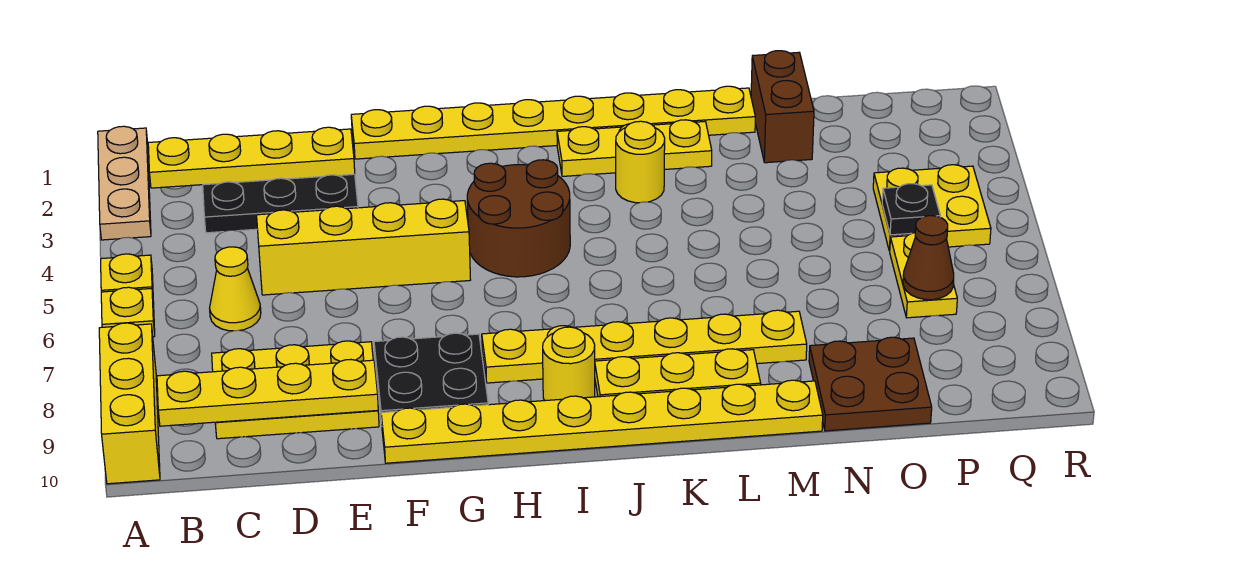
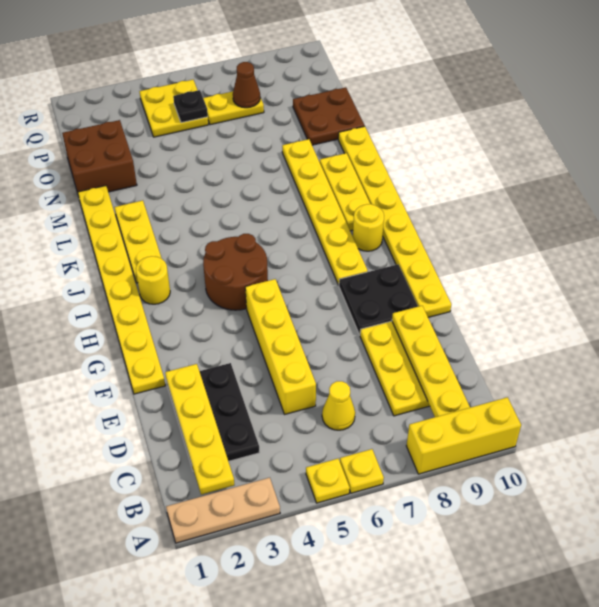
yellow round brick K3 level 1 -> yellow round brick I2 level 1
brown brick N1:N2 level 1 -> brown brick N1:O2 level 1

